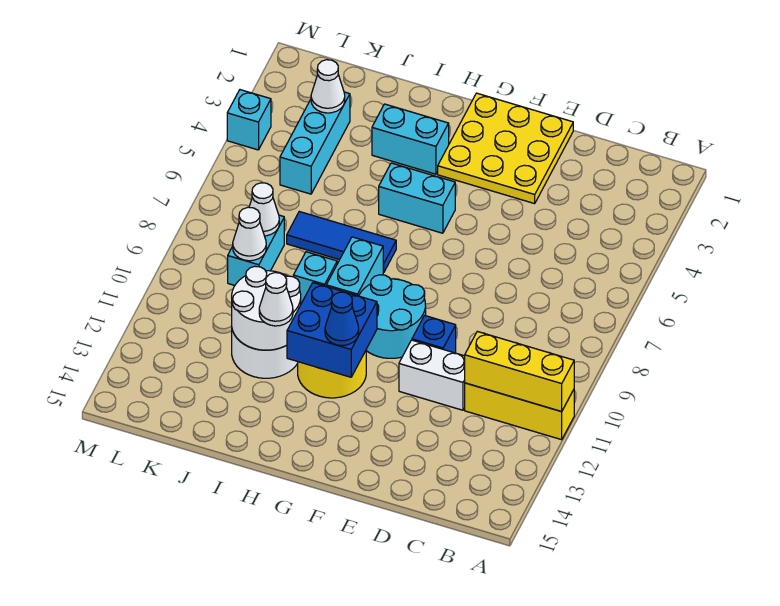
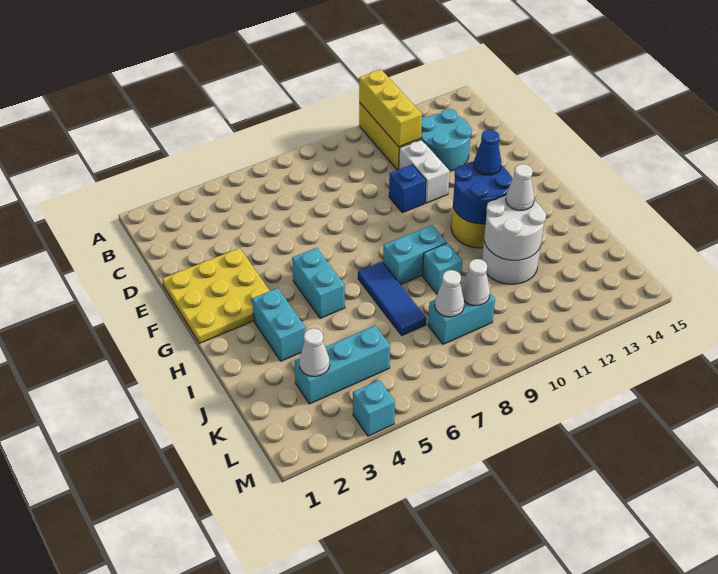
cyan round brick F9:G10 level 1 -> cyan round brick C12:D13 level 1
blue brick G11:H12 level 2 -> blue round brick G11:H12 level 2

